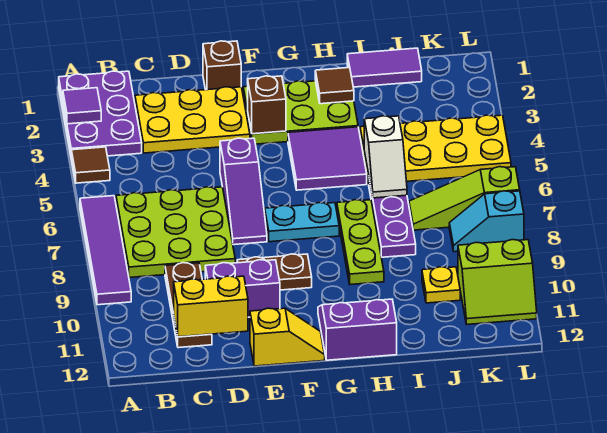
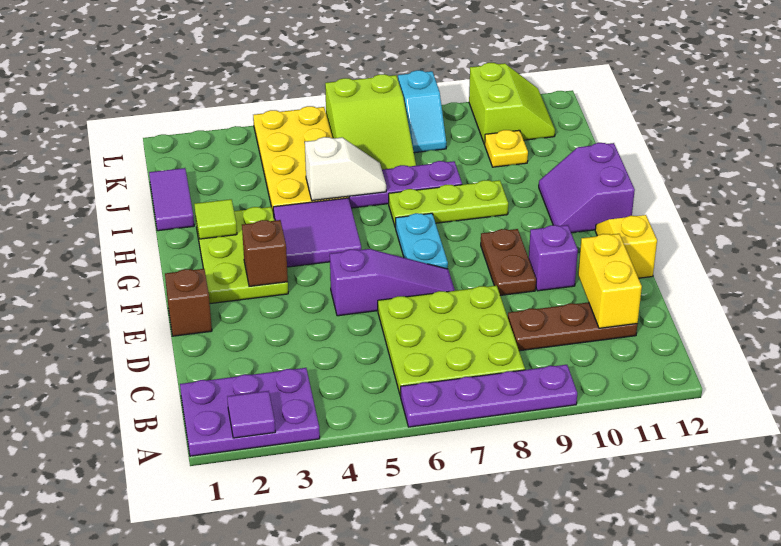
brown tile A4 level 1 -> none
purple tile A6:A9 level 1 -> purple plate A6:A9 level 1
yellow plate C2:E3 level 1 -> none
purple brick D10:E10 level 1 -> purple brick E10 level 1
brown tile H2 level 2 -> lime tile H2 level 2
lime slope J7:L7 level 1 top L -> lime slope J6:L7 level 1 top L

